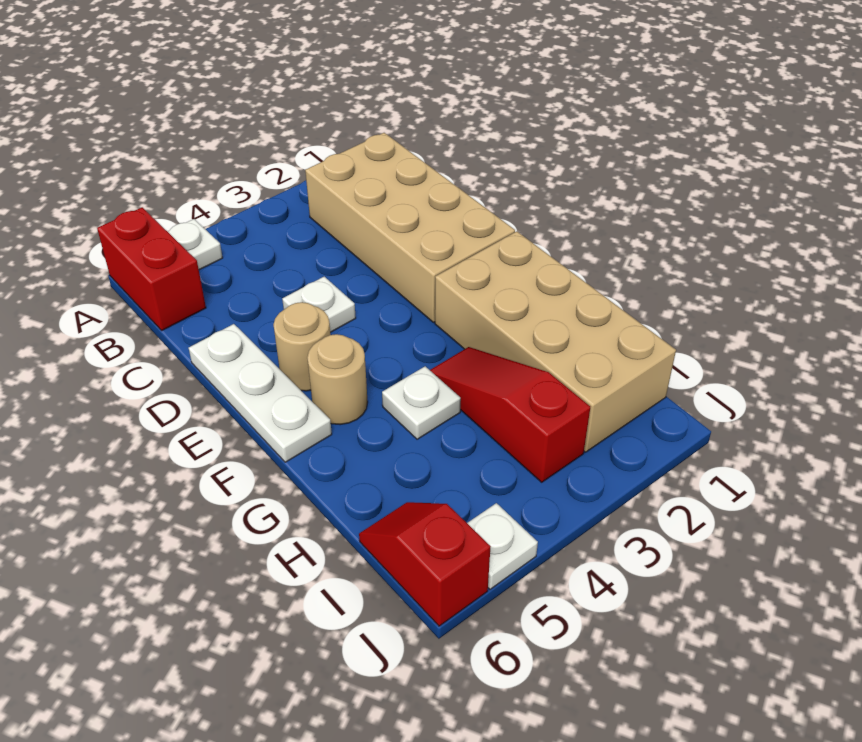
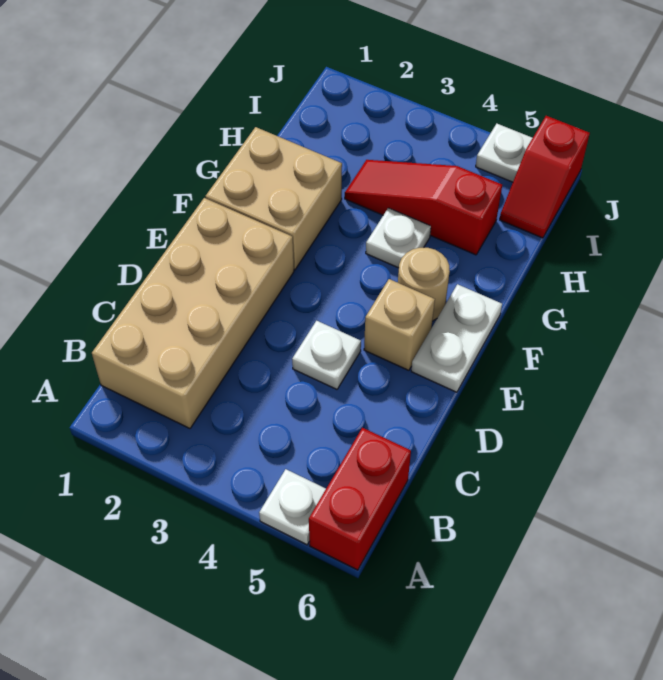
white plate D6:F6 level 1 -> white plate E6:F6 level 1
tan round brick E5 level 1 -> tan brick E5 level 1
tan brick F1:I2 level 1 -> tan brick F1:G2 level 1
red slope G3:I3 level 1 top I -> red slope H3:H5 level 1 top 5

